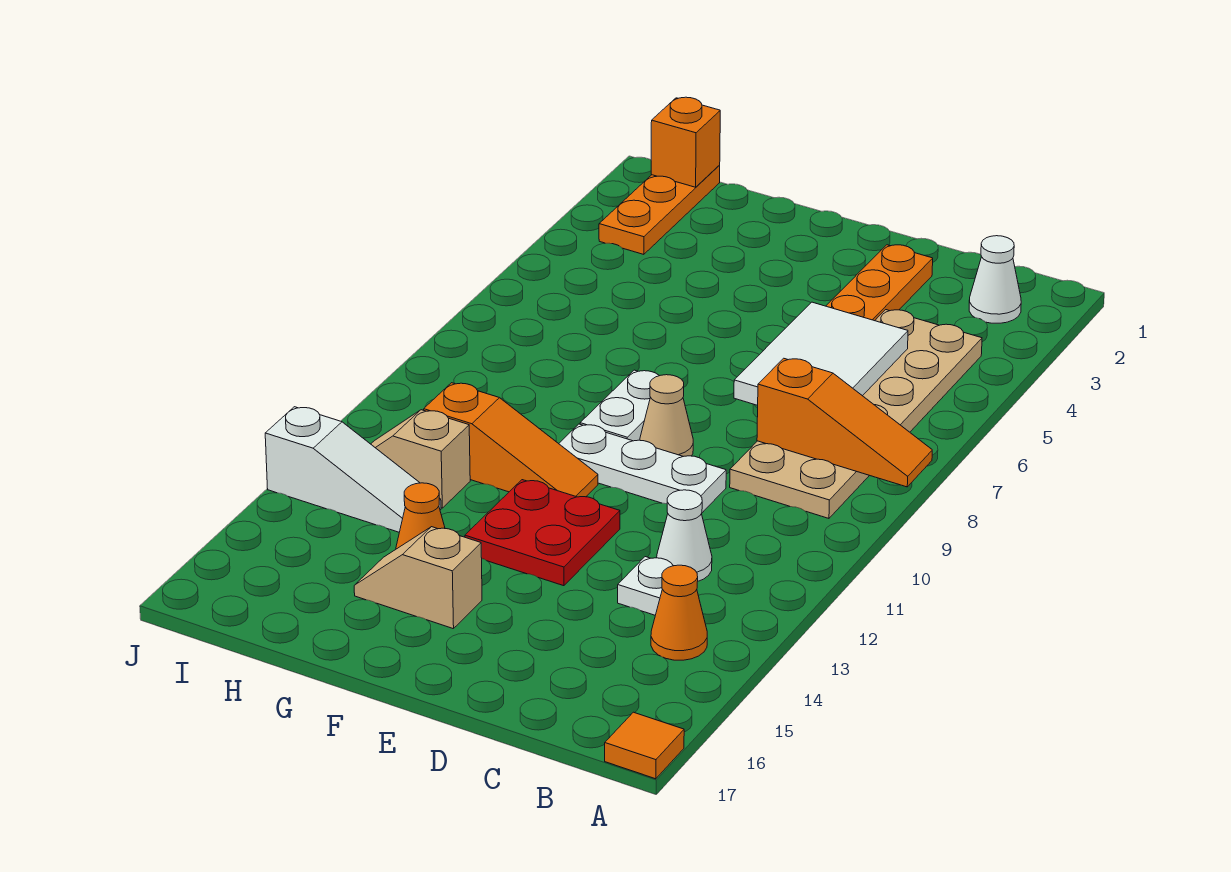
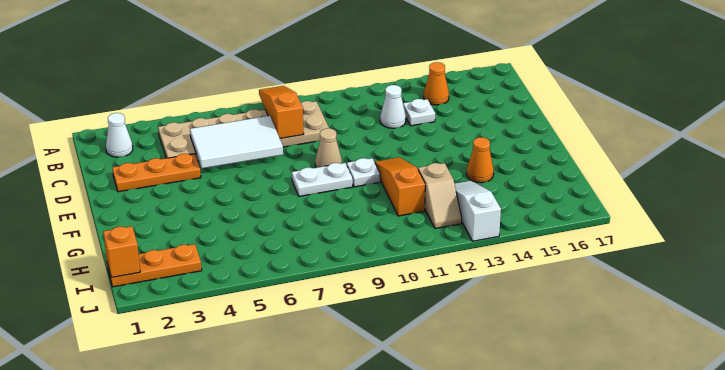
orange tile A17 level 1 -> none
white plate D10:F10 level 1 -> white plate F10 level 1
red plate E12:F13 level 1 -> none
tan slope F15:G15 level 1 top F -> none

